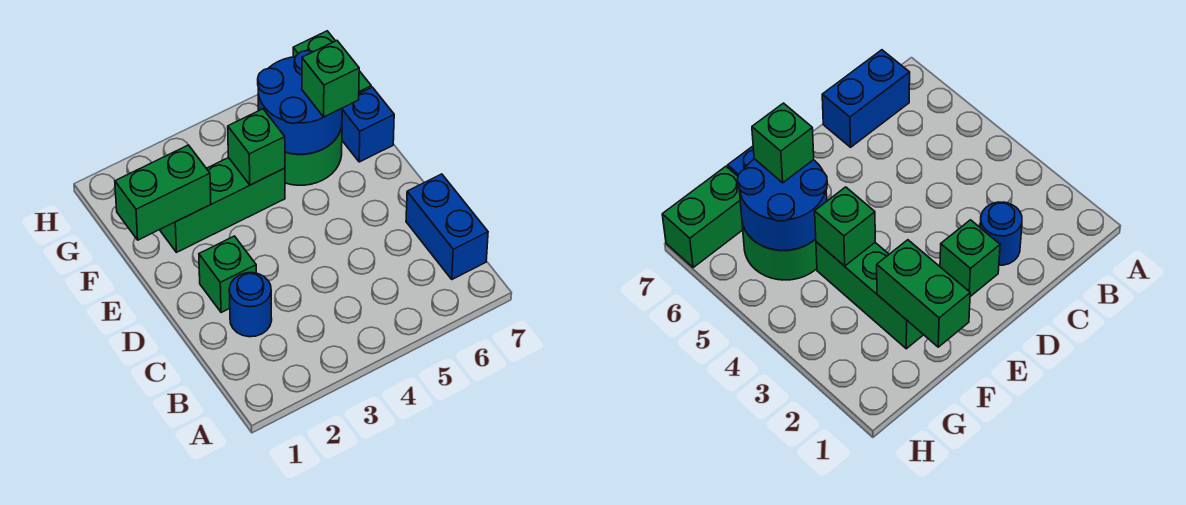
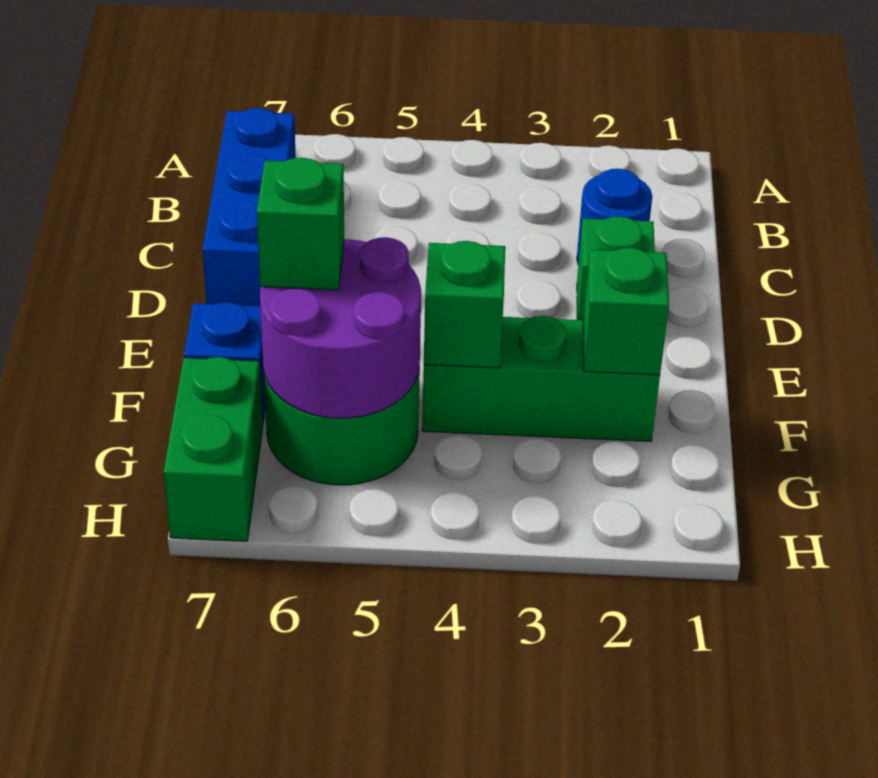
blue brick B7:C7 level 1 -> blue brick B7:D7 level 1
green brick F1:F2 level 2 -> green brick F2 level 2
blue round brick F5:G6 level 2 -> purple round brick F5:G6 level 2

